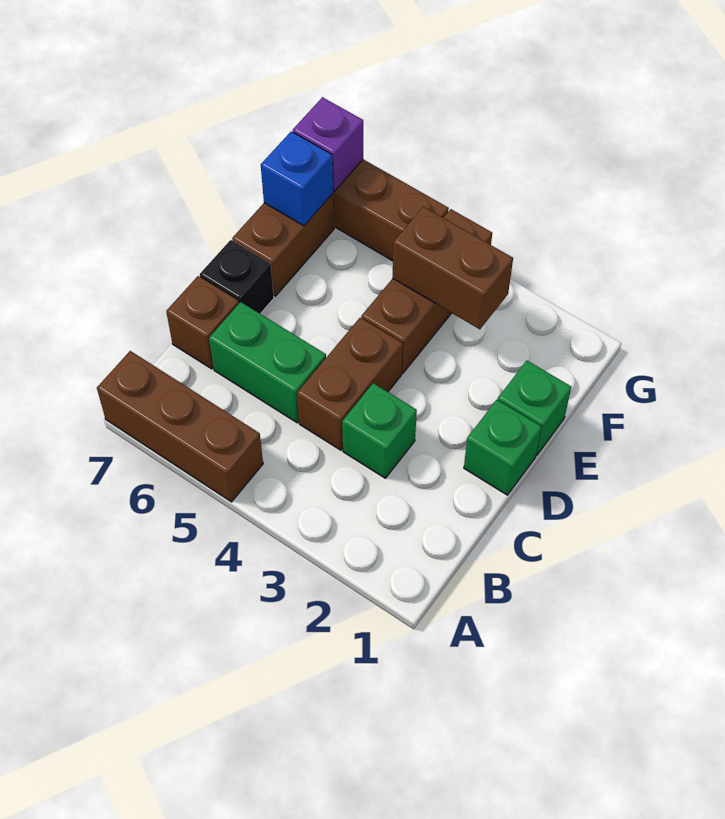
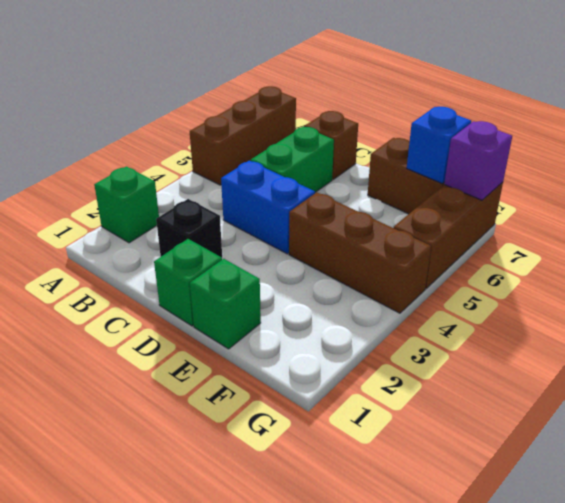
green brick C3 level 1 -> green brick A2 level 1
brown brick C4:D4 level 1 -> blue brick C4:D4 level 1
black brick D7 level 1 -> black brick C2 level 1
brown brick F3:F4 level 2 -> none

